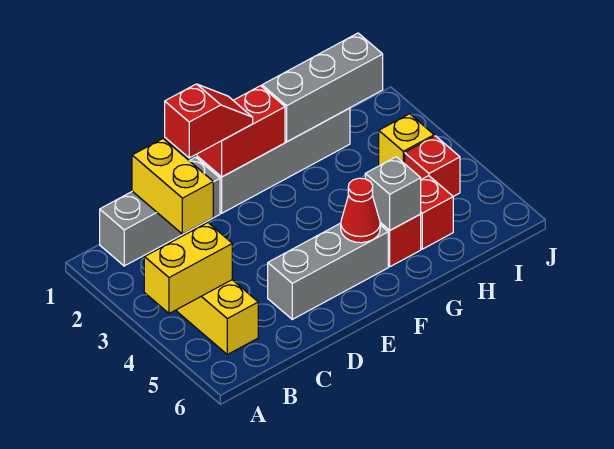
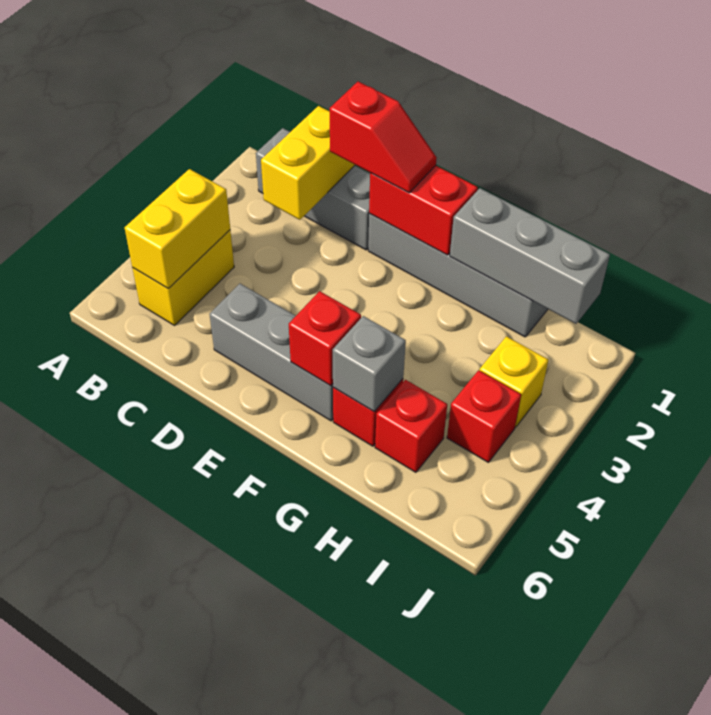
yellow brick A4:B4 level 2 -> yellow brick B4:B5 level 2
red cone F5 level 2 -> red brick F5 level 2

